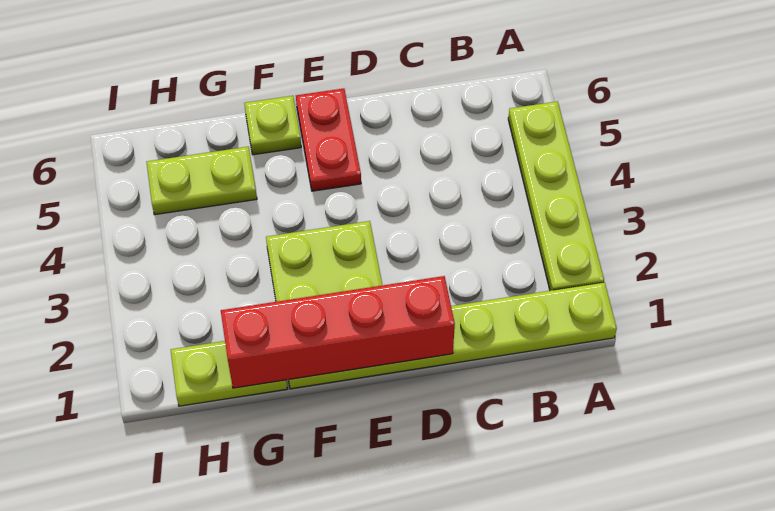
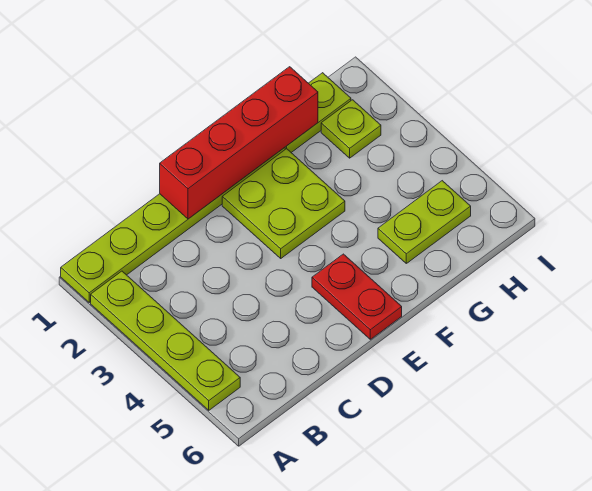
lime plate F6 level 1 -> lime plate H2 level 1

